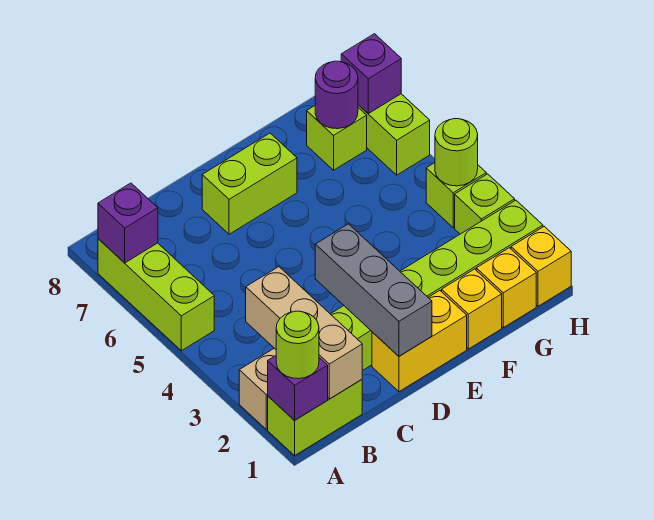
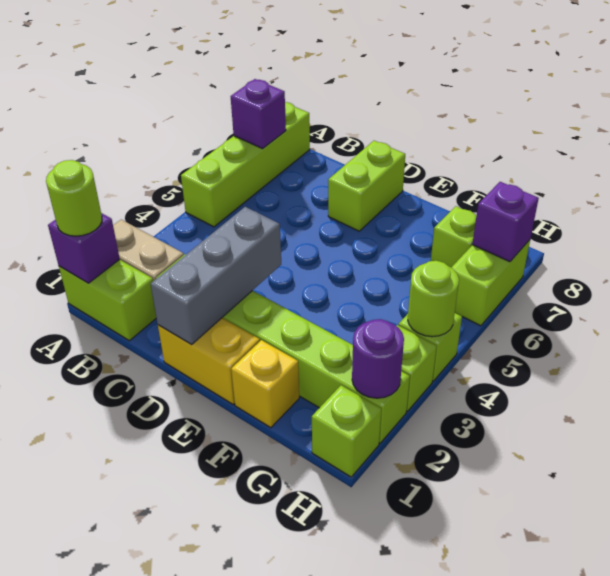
lime brick A5:A7 level 1 -> lime brick A5:A8 level 1
tan brick B1:B3 level 2 -> none
lime brick D7:E7 level 1 -> lime brick D7:D8 level 1
yellow brick G1 level 1 -> none
purple round brick G7 level 2 -> purple round brick H2 level 2
yellow brick H1 level 1 -> lime brick H1 level 1

